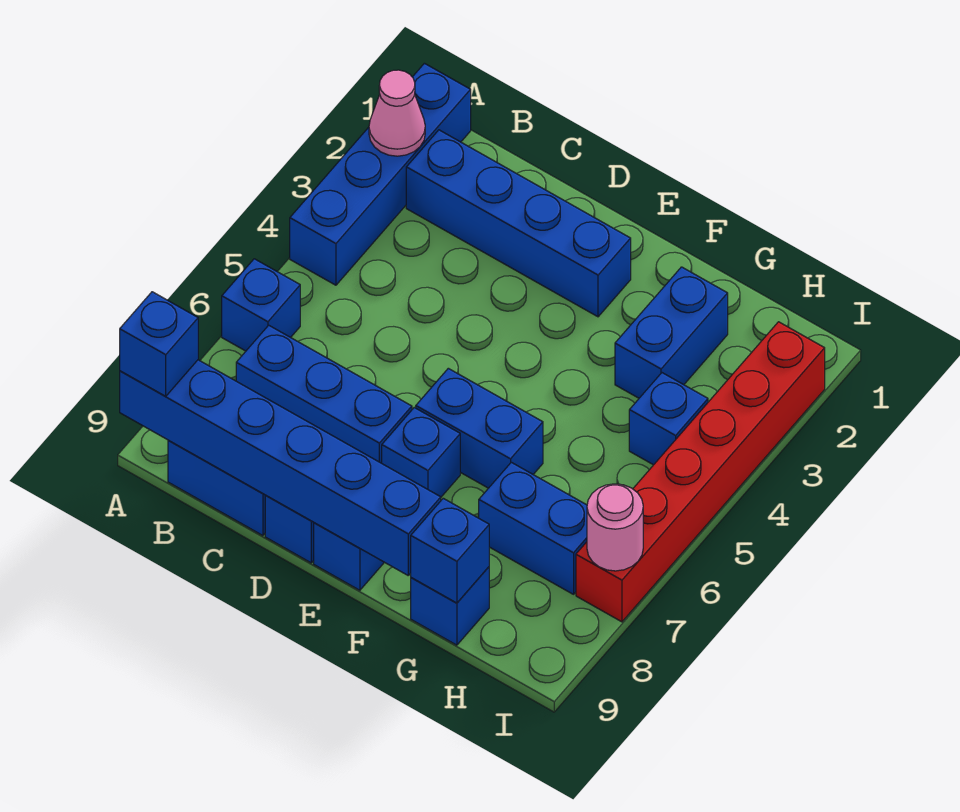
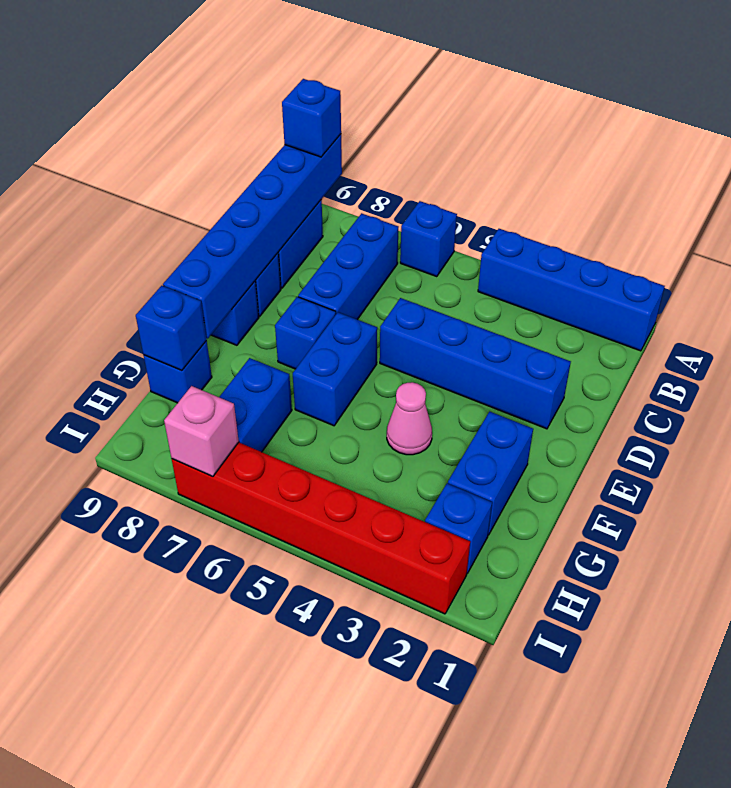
pink cone A2 level 2 -> pink cone F4 level 1
blue brick B2:E2 level 1 -> blue brick D2:D5 level 1
blue brick G2:G3 level 1 -> blue brick F2:G2 level 1
blue brick H4 level 1 -> blue brick H2 level 1
pink round brick I7 level 2 -> pink brick I7 level 2

